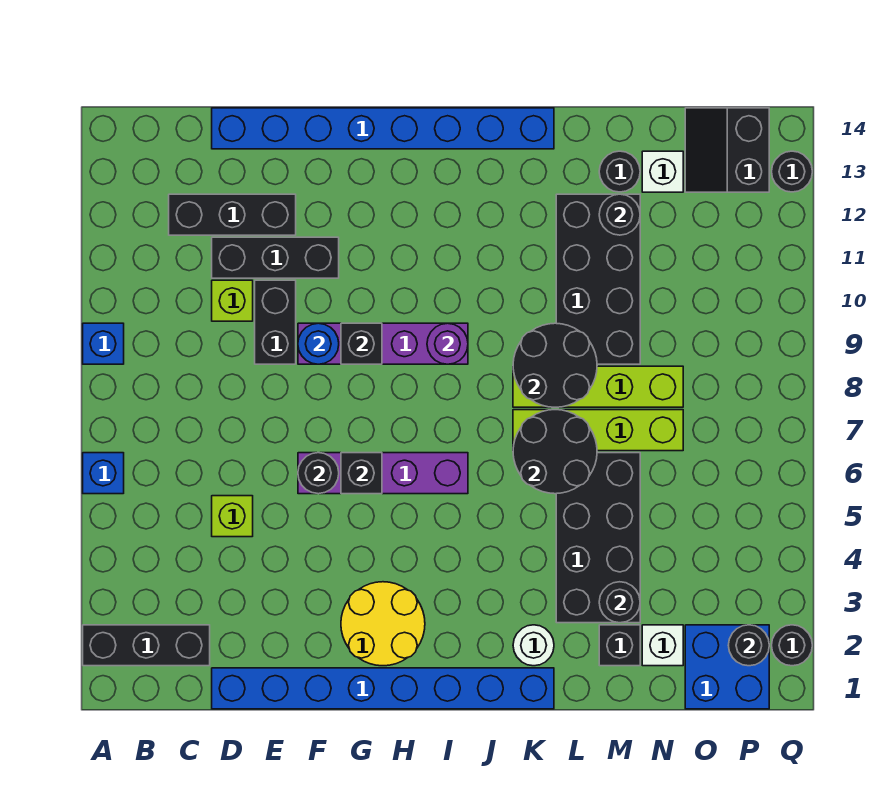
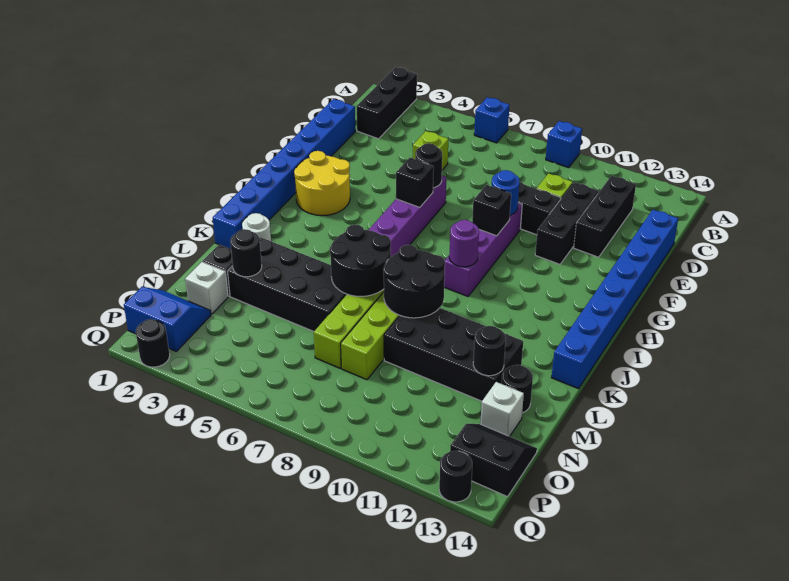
blue brick O1:P2 level 1 -> blue slope O1:P2 level 1 top P
black round brick P2 level 2 -> none

